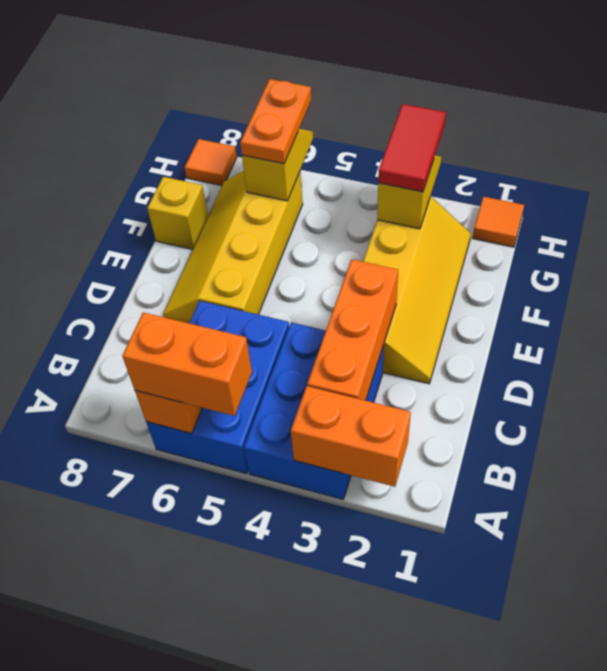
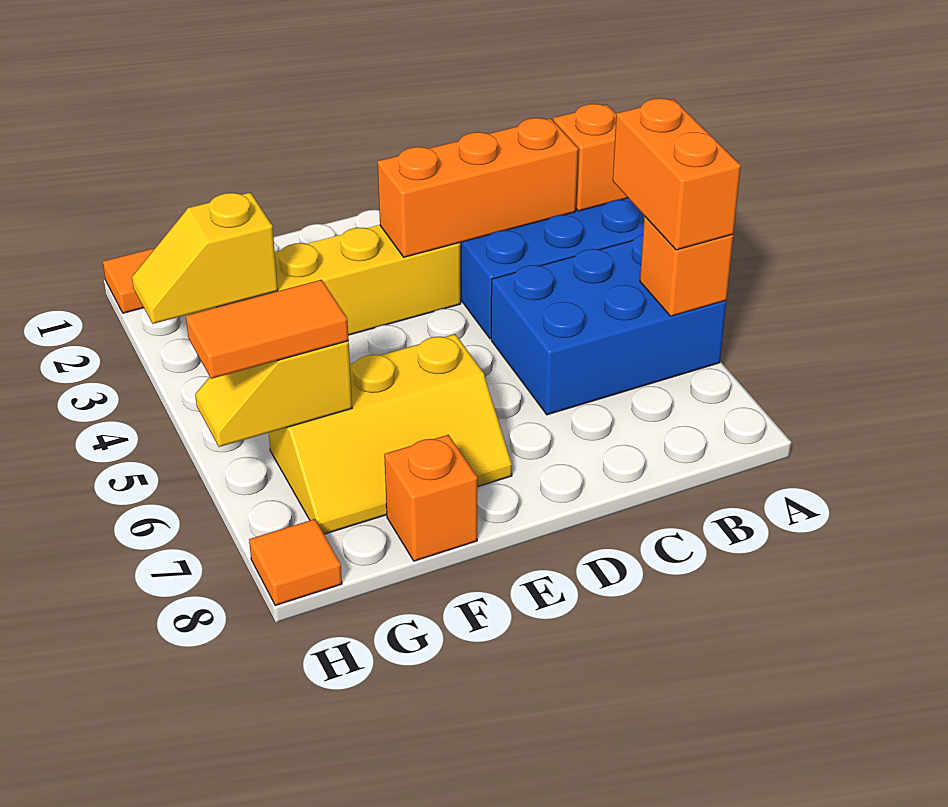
orange brick A2:A3 level 2 -> orange brick A3 level 2
yellow slope D6:G7 level 1 top 6 -> yellow slope E6:G7 level 1 top 6
yellow brick F8 level 1 -> orange brick F8 level 1
red tile G3:H3 level 3 -> none
orange plate G6:H6 level 3 -> orange tile G6:H6 level 3

